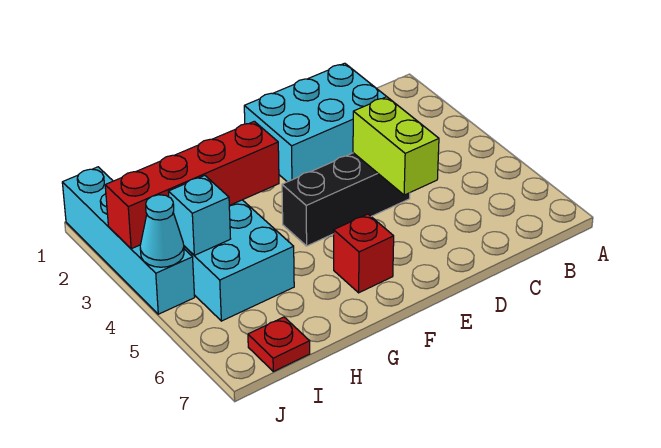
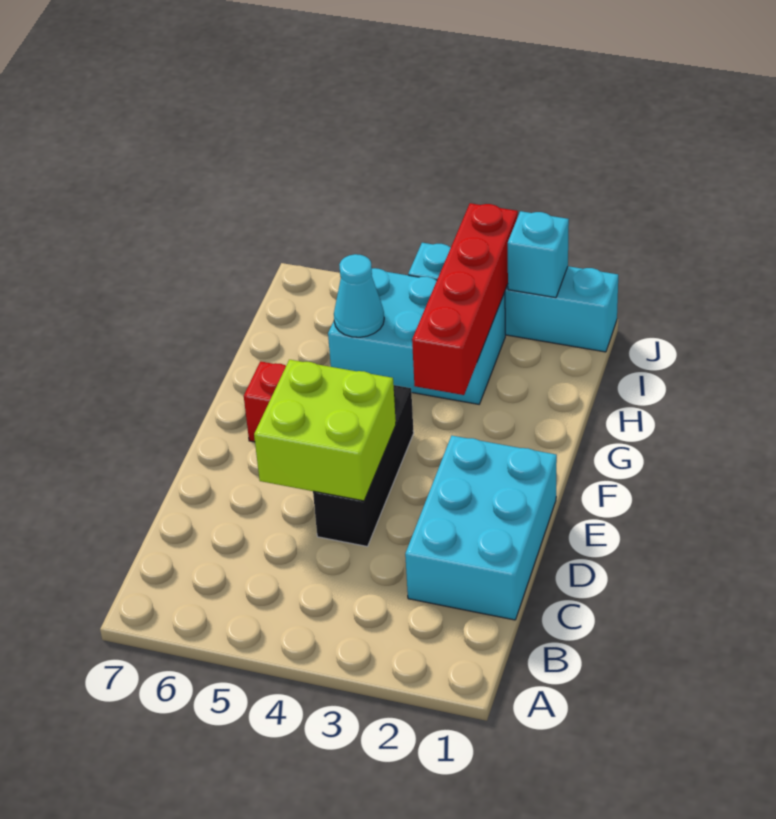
lime brick D4:D5 level 2 -> lime brick D4:E5 level 2
cyan brick I4 level 2 -> cyan brick J2 level 2
red plate I7 level 1 -> none
cyan cone J4 level 2 -> cyan cone H5 level 2

